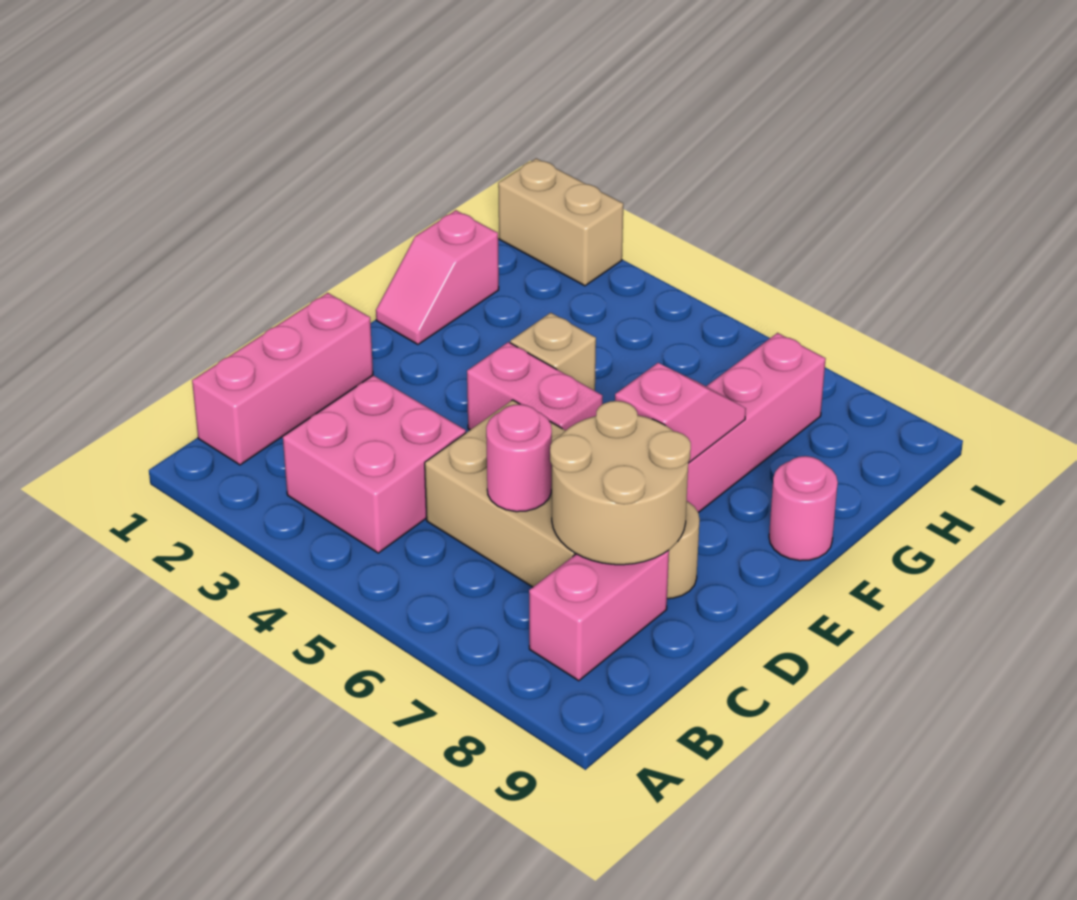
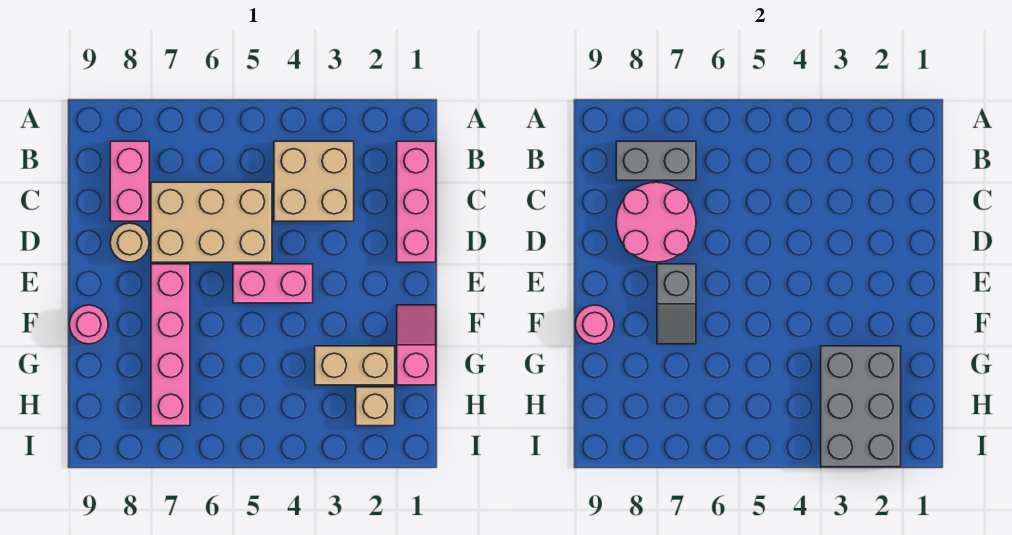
pink brick B3:C4 level 1 -> tan brick B3:C4 level 1
none -> grey brick B7:B8 level 2
pink round brick C6 level 2 -> pink round brick F9 level 2
tan round brick C7:D8 level 2 -> pink round brick C7:D8 level 2
pink slope E7:F7 level 2 top E -> grey slope E7:F7 level 2 top E
tan brick F4 level 1 -> tan brick H2 level 1
none -> grey brick G2:I3 level 2
tan brick I1:I2 level 1 -> tan brick G2:G3 level 1

